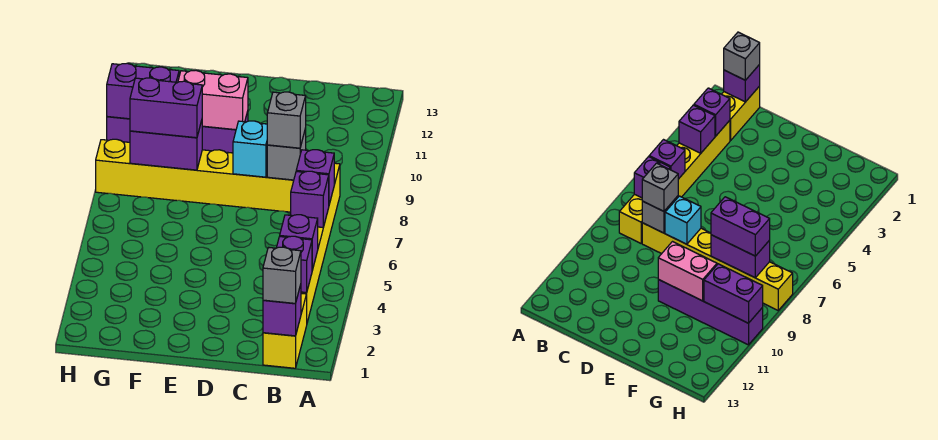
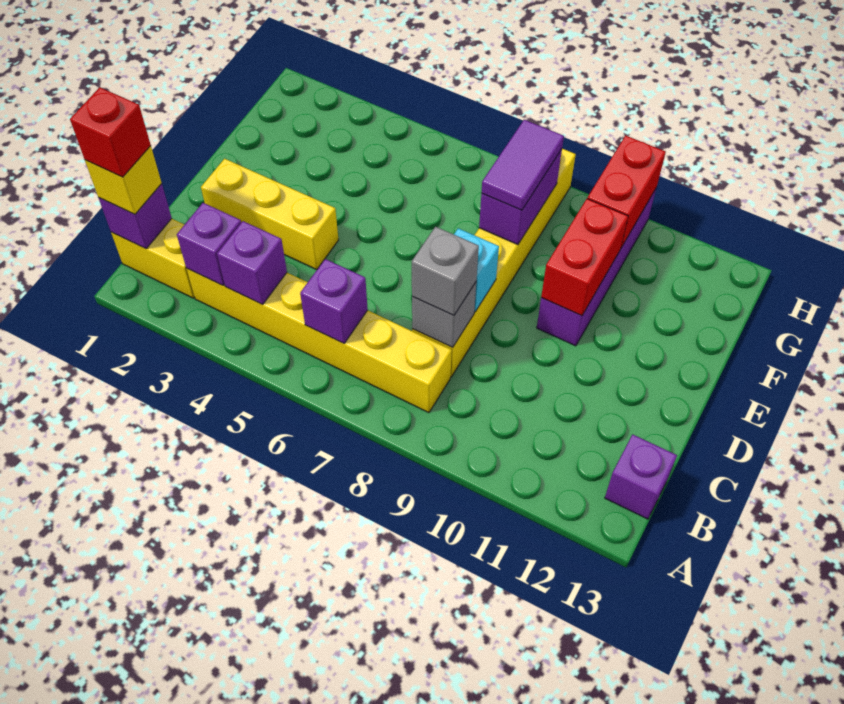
grey brick B1 level 3 -> yellow brick B1 level 3
none -> red brick B1 level 4
purple brick B7 level 2 -> purple brick B13 level 1
none -> yellow brick D2:D4 level 1
pink brick E10:F10 level 2 -> red brick E10:F10 level 2
purple brick F8:G8 level 3 -> purple tile F8:G8 level 3
purple brick G10:H10 level 2 -> red brick G10:H10 level 2

